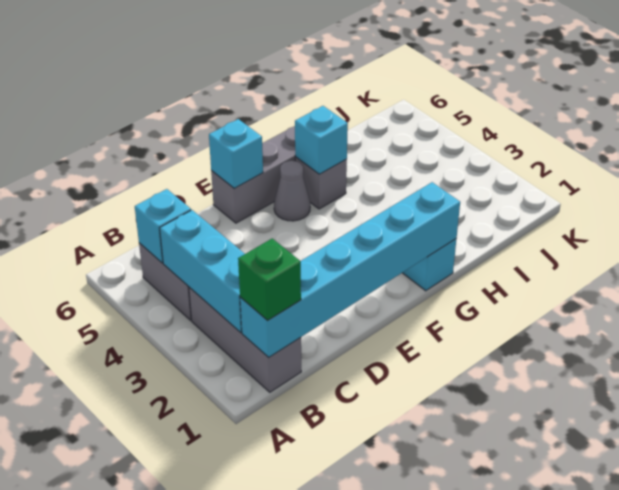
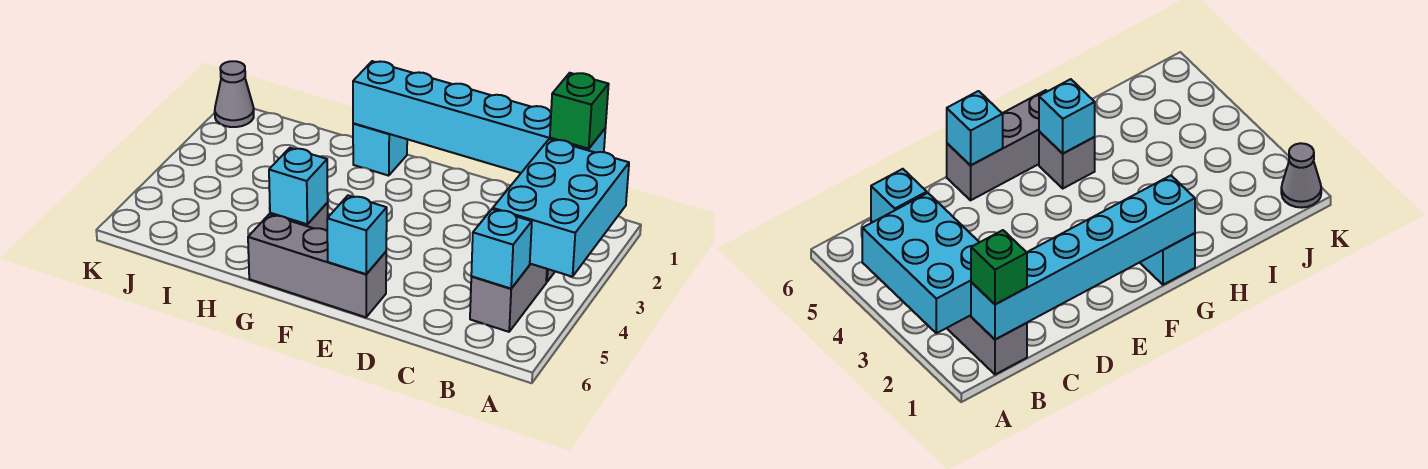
cyan brick B2:B4 level 2 -> cyan brick A2:B4 level 2
grey cone F5 level 1 -> grey cone K1 level 1

